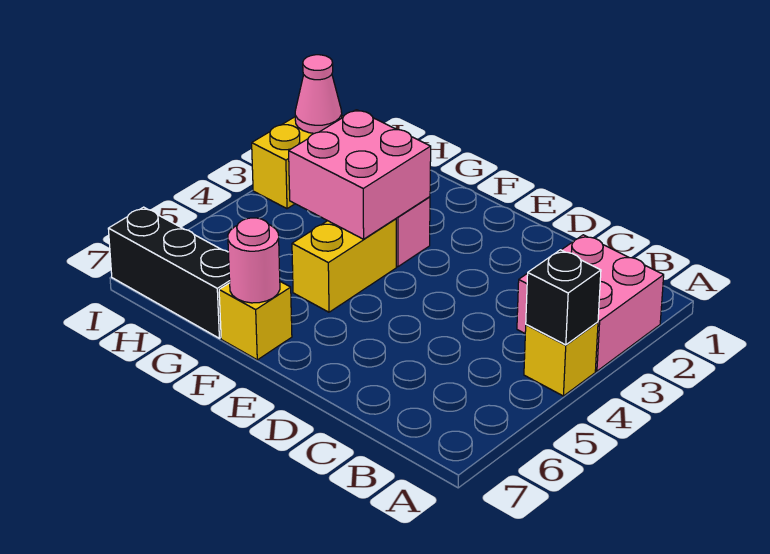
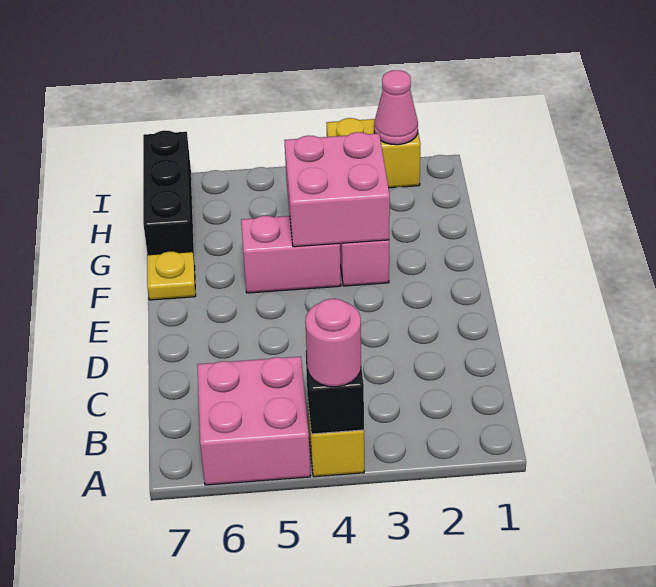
pink brick A2:B3 level 1 -> pink brick A5:B6 level 1
yellow brick F4:F5 level 1 -> pink brick F4:F5 level 1
yellow brick F7 level 1 -> yellow plate F7 level 1
pink round brick F7 level 2 -> pink round brick A4 level 3

